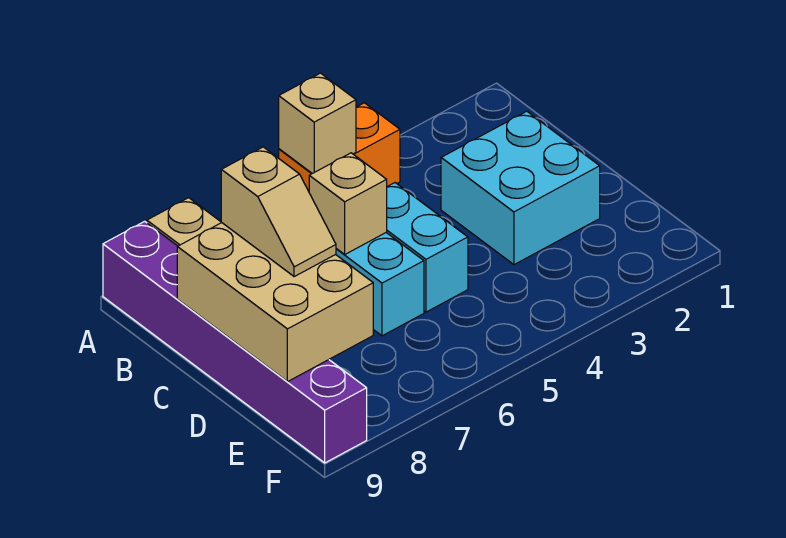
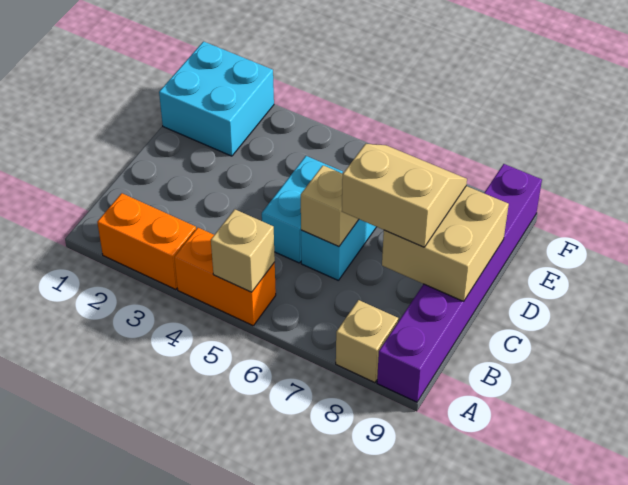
none -> orange brick A2:A3 level 1
cyan brick C2:D3 level 1 -> cyan brick E1:F2 level 1
tan brick C8:E9 level 2 -> tan brick C8:D9 level 2
tan slope C8:D8 level 3 top C -> tan slope C7:D8 level 3 top C

